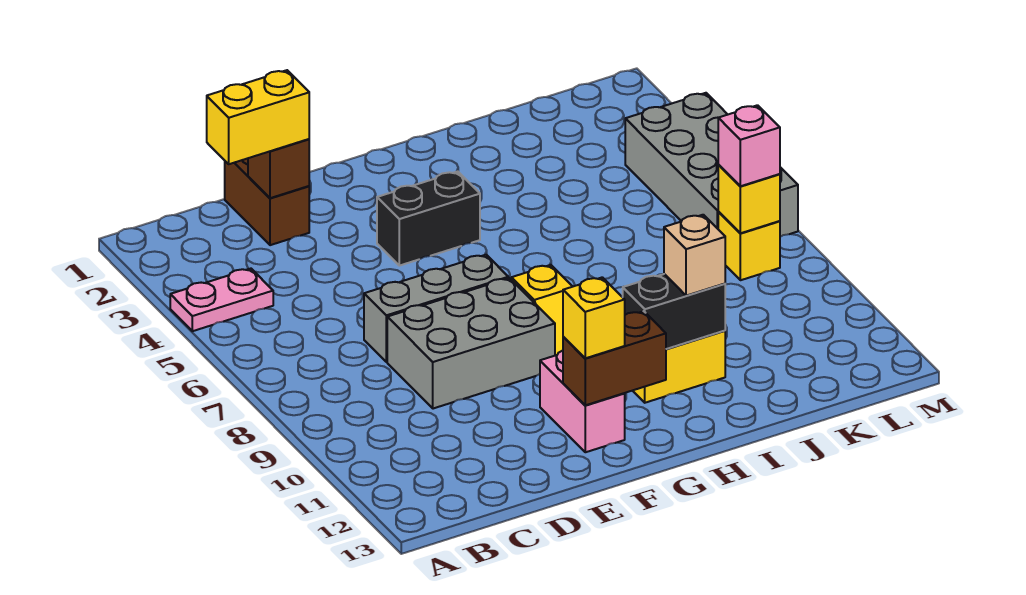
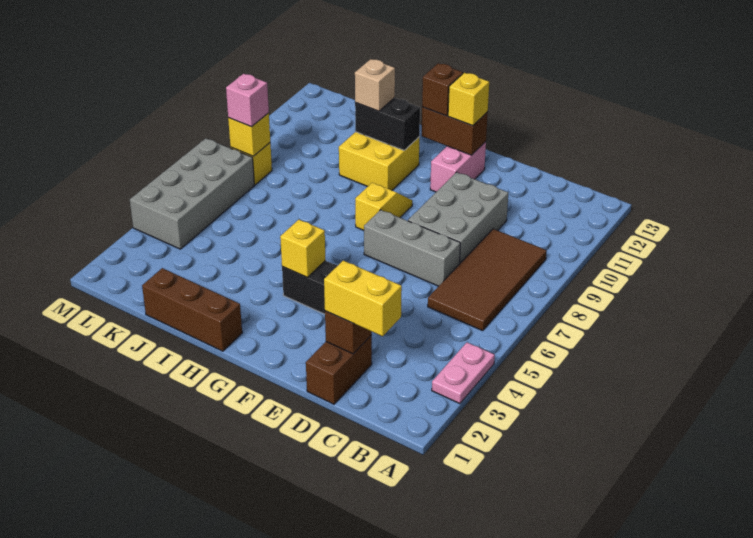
pink plate A4:B4 level 1 -> pink plate A3:A4 level 1
none -> brown tile B6:C9 level 1
grey brick D8:F9 level 1 -> grey brick D8:E10 level 1
none -> yellow brick G4 level 2
none -> brown brick G12 level 3
none -> brown brick H1:J1 level 1

